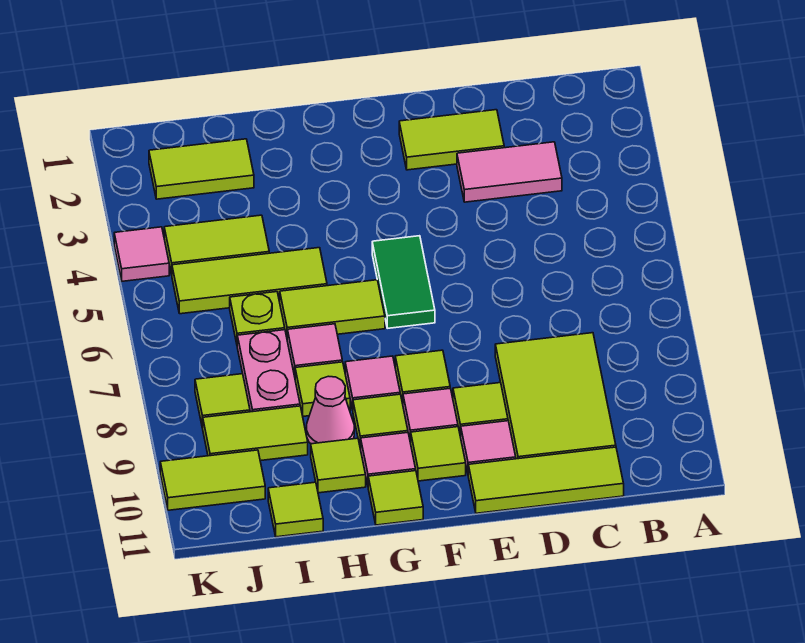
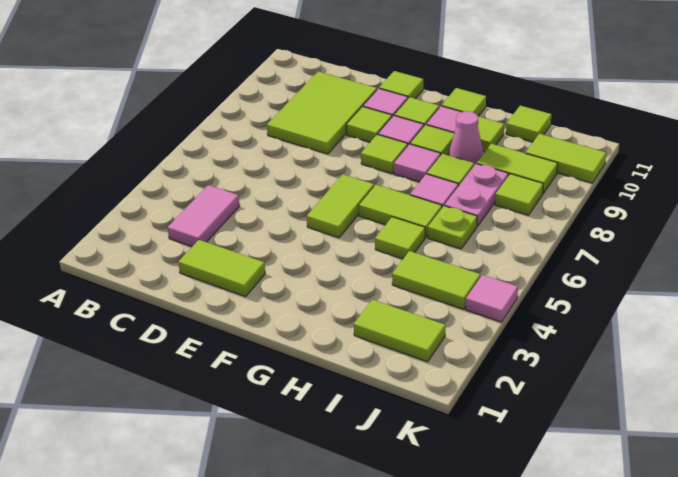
pink tile C3:D3 level 1 -> pink tile C3:C4 level 1
lime tile C11:E11 level 1 -> lime tile E11 level 1
green tile F5:F6 level 1 -> lime tile F5:F6 level 1
lime tile H5:J5 level 1 -> lime tile H5 level 1

